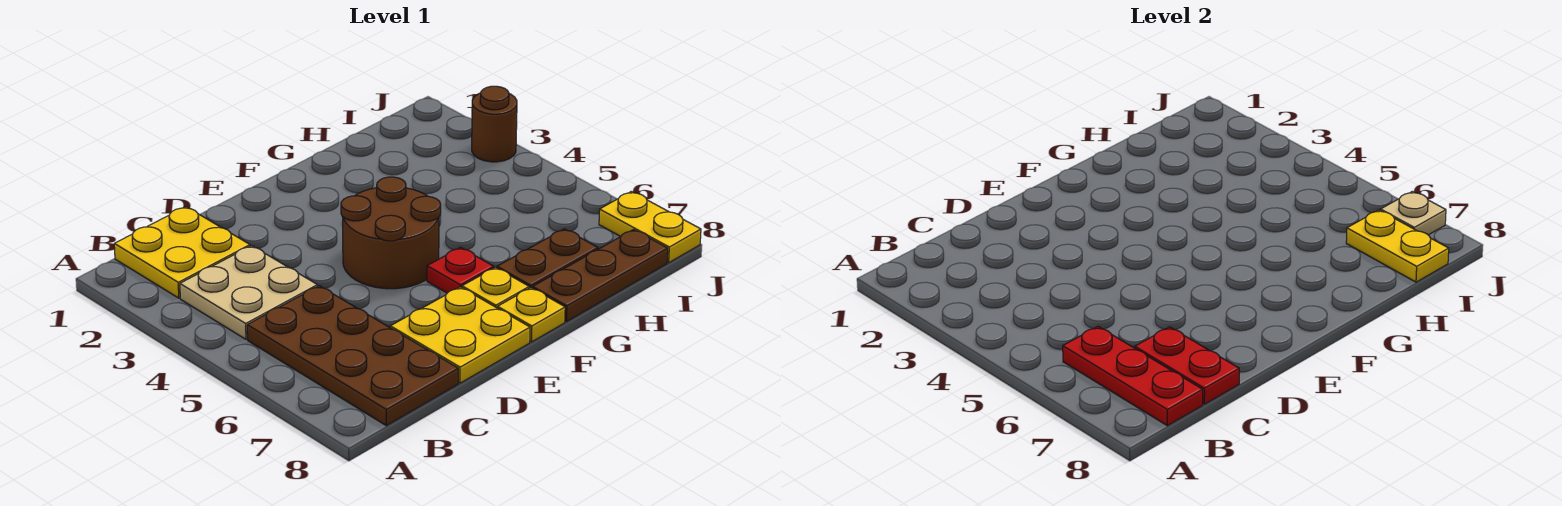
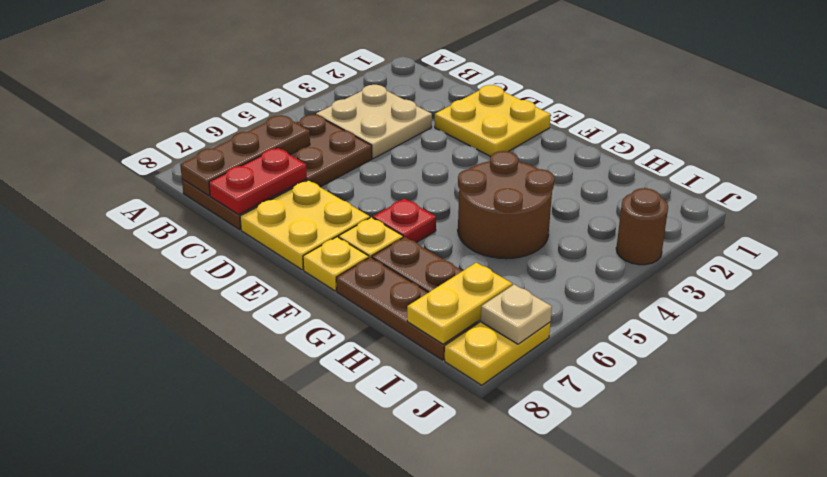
yellow plate B1:C2 level 1 -> yellow plate D1:E2 level 1
red plate B6:B8 level 2 -> brown plate B6:B8 level 2
brown round brick E4:F5 level 1 -> brown round brick G4:H5 level 1

